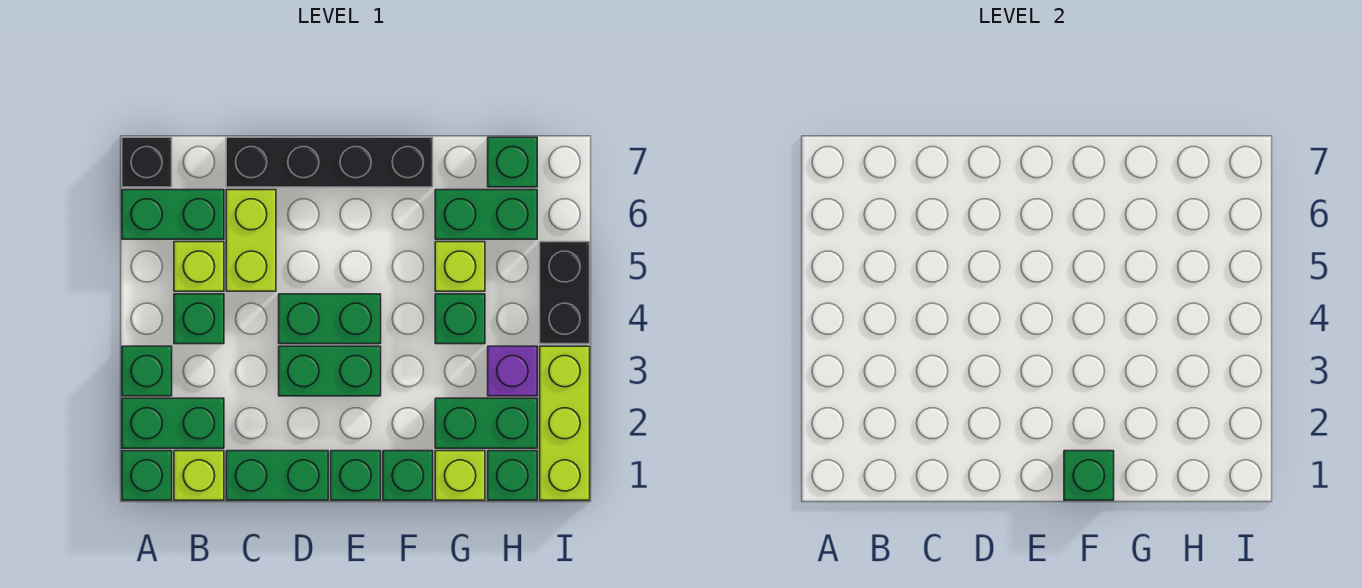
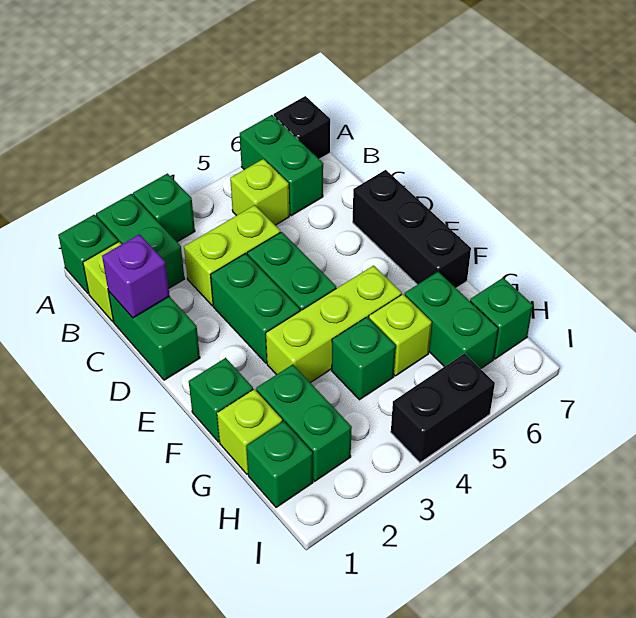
green brick B4 level 1 -> none
lime brick C5:C6 level 1 -> lime brick C3:C4 level 1
black brick C7:F7 level 1 -> black brick D7:F7 level 1
green brick E1 level 1 -> none
green brick F1 level 2 -> none
purple brick H3 level 1 -> purple brick C1 level 2
lime brick I1:I3 level 1 -> lime brick F3:F5 level 1

